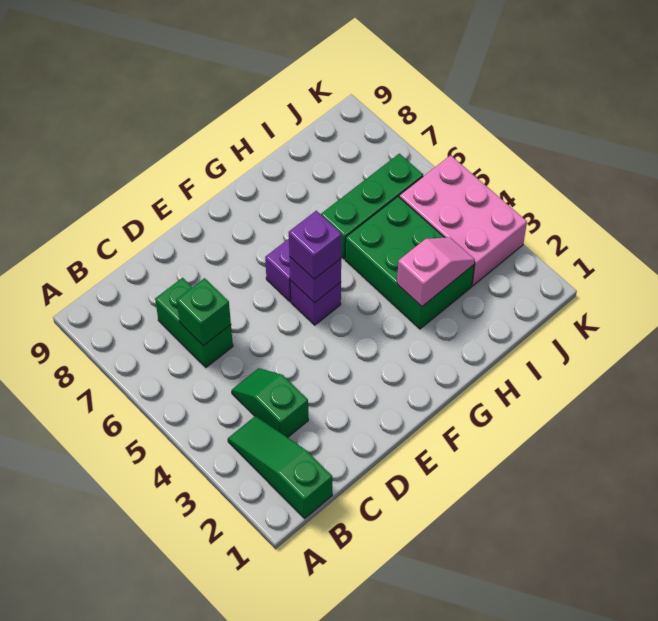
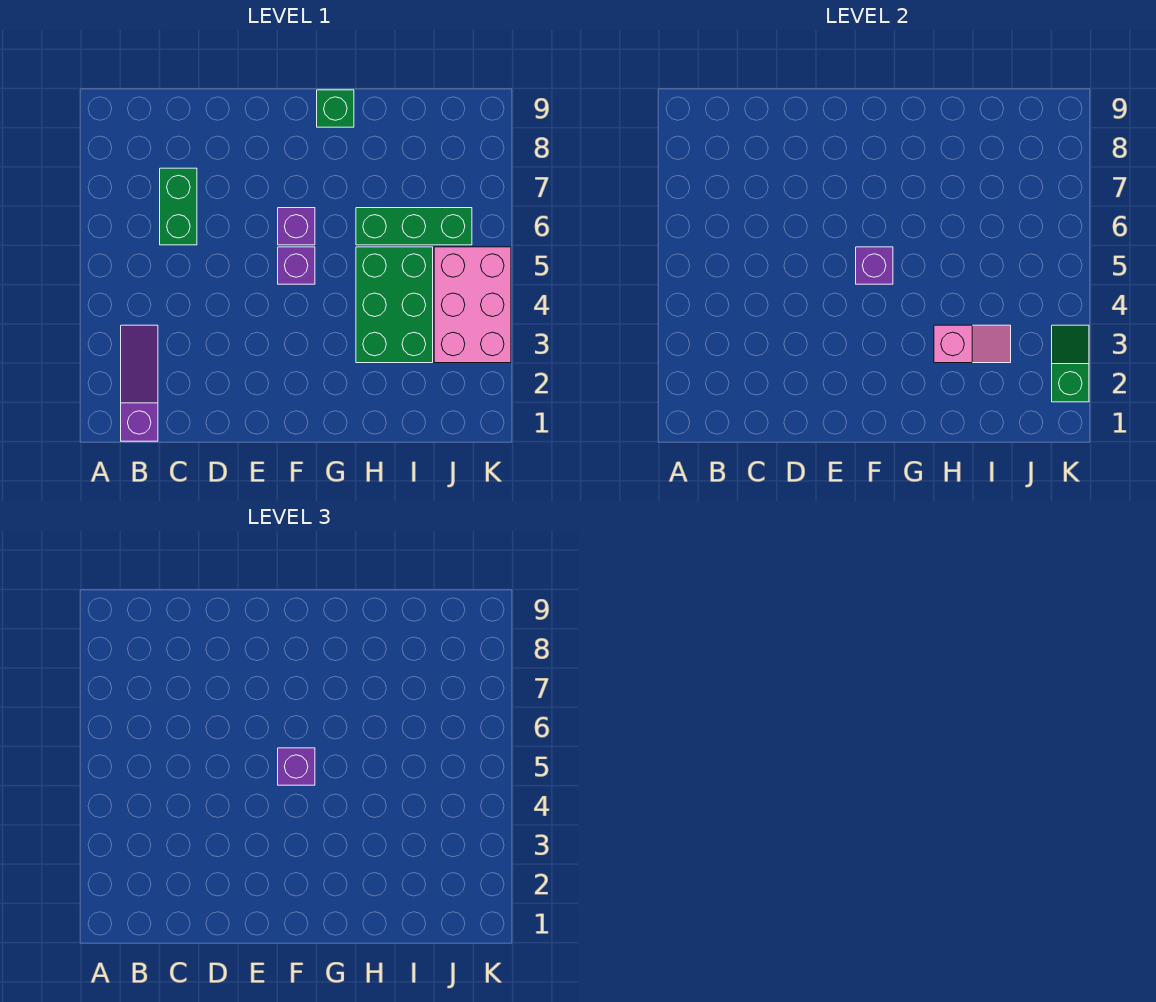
green slope B1:B3 level 1 top 1 -> purple slope B1:B3 level 1 top 1
green slope C3:C4 level 1 top 3 -> green slope K2:K3 level 2 top 2
green brick C6 level 2 -> green brick G9 level 1

